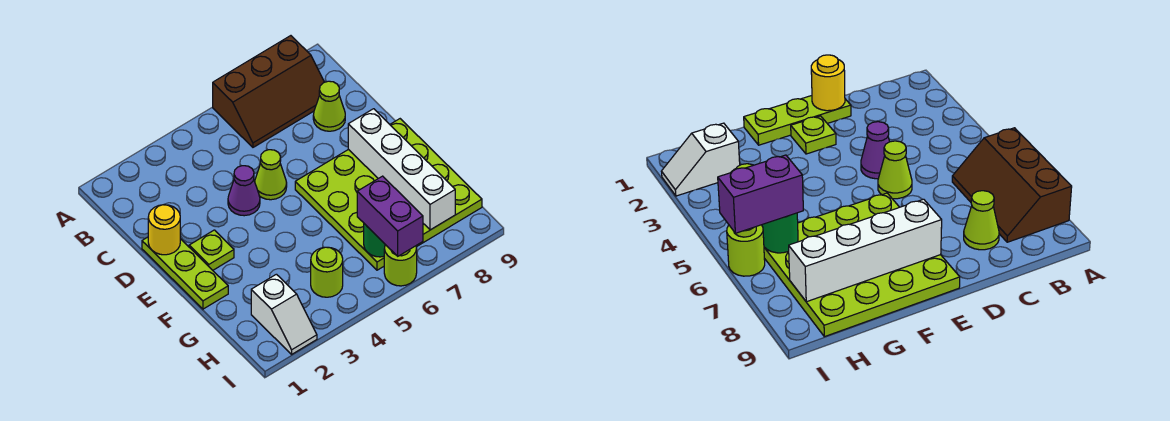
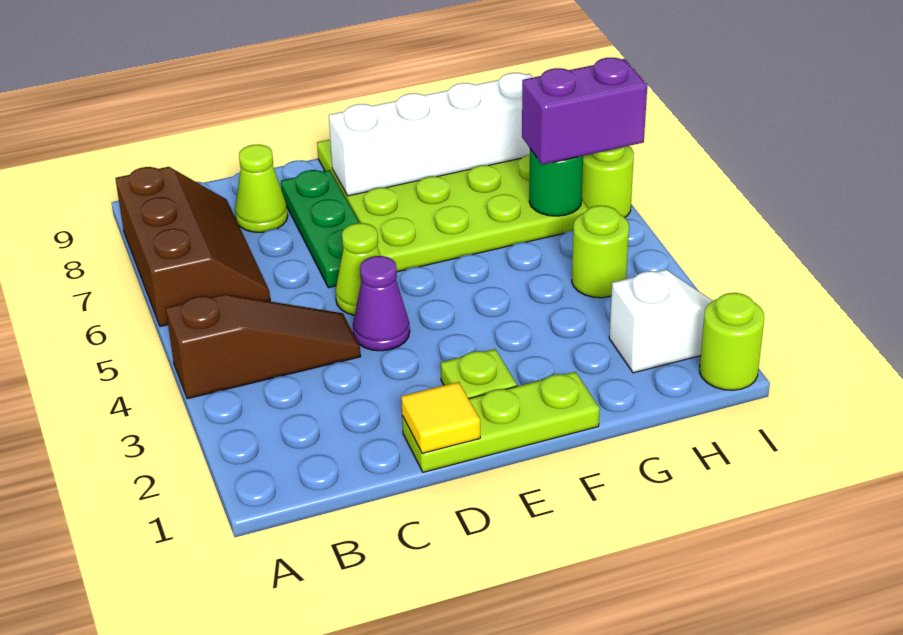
none -> brown slope A4:C4 level 1 top A
yellow round brick D1 level 2 -> yellow tile D1 level 2
none -> green plate D6:D8 level 1
none -> lime round brick I1 level 1

